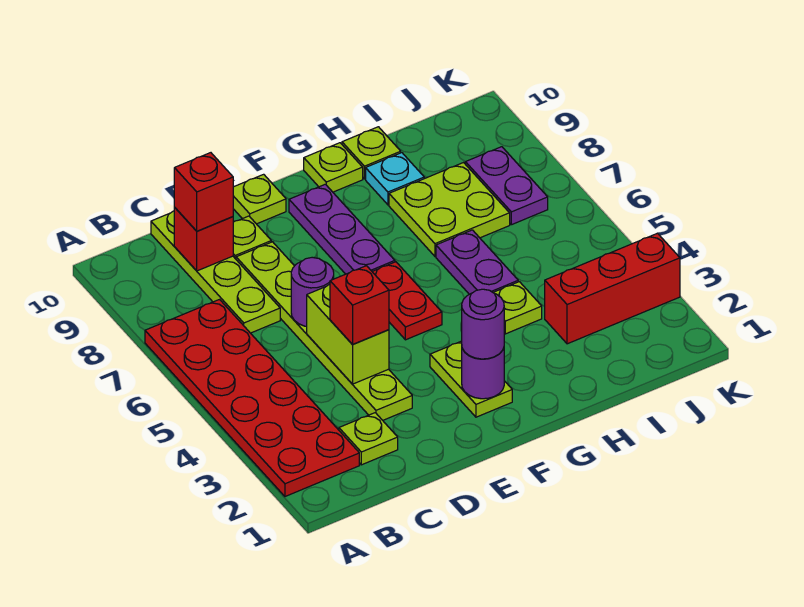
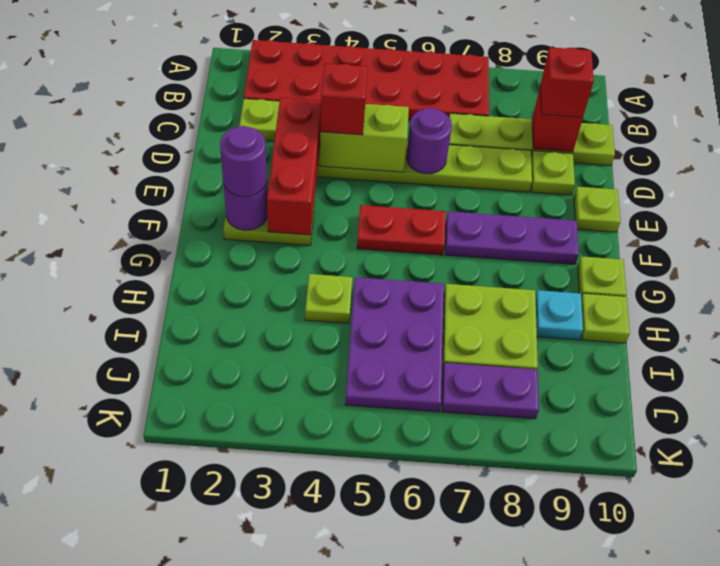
purple plate H5:H6 level 1 -> purple plate H5:J6 level 1
red brick I3:K3 level 1 -> red brick D3:F3 level 2

